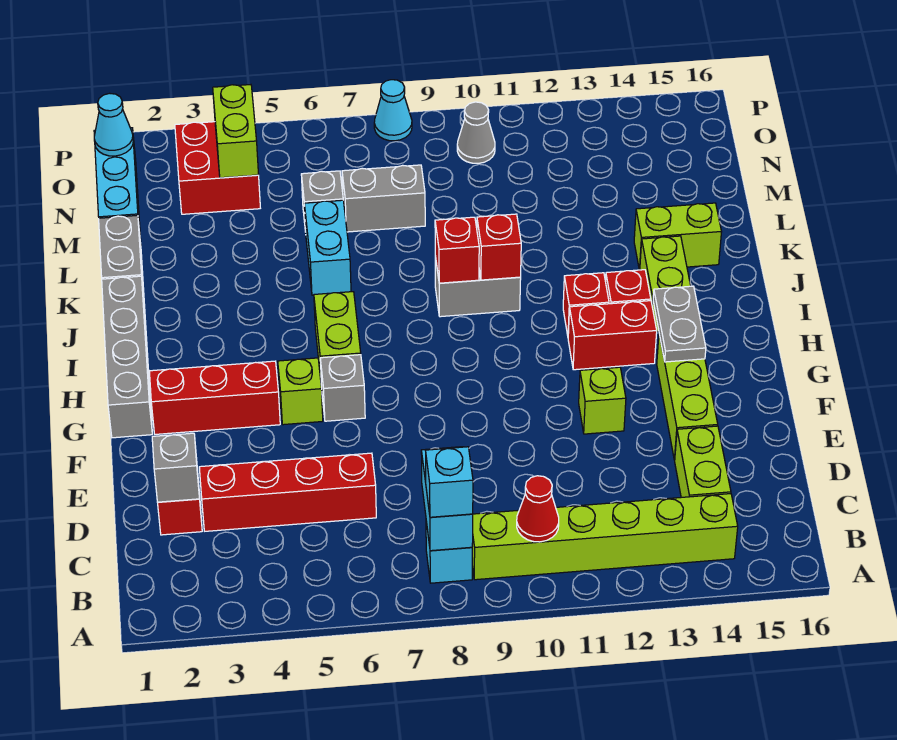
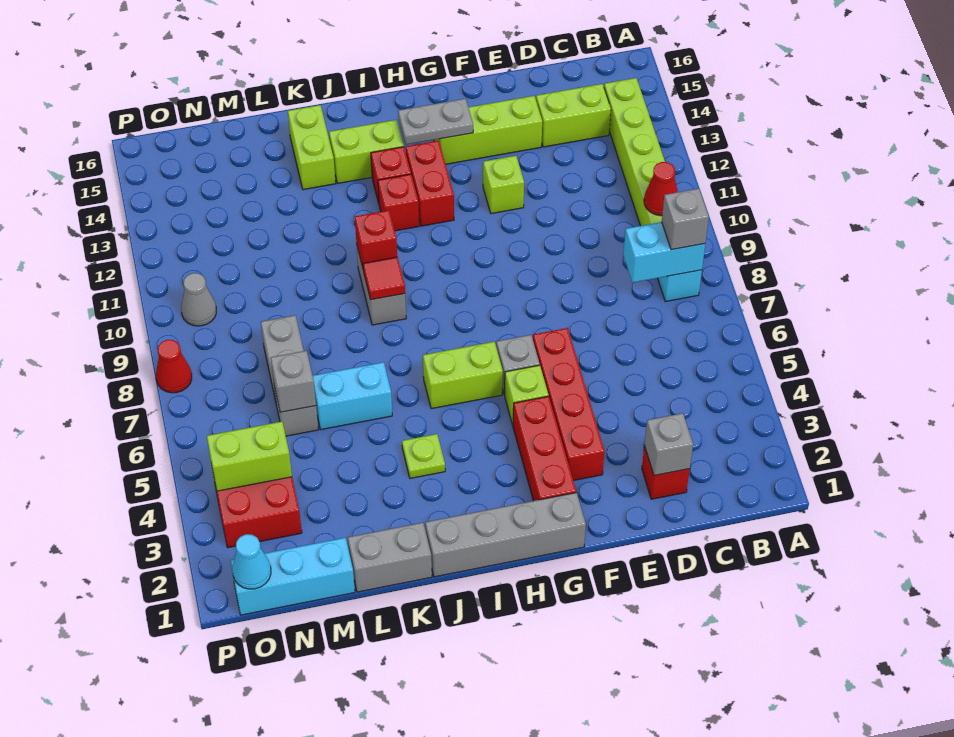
cyan brick B8 level 3 -> grey brick B8 level 3
red brick D3:D6 level 1 -> red brick F3:F6 level 1
none -> lime plate J4 level 1
red brick J9 level 2 -> red tile J9 level 2
none -> grey brick M6 level 2
cyan cone P8 level 1 -> red cone P8 level 1

